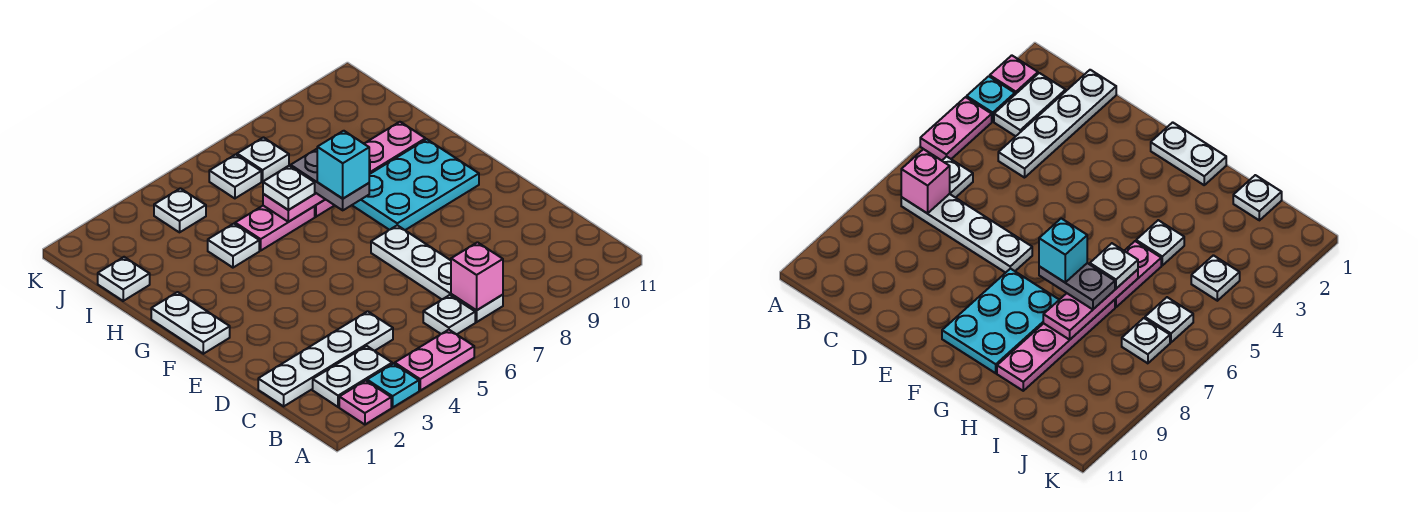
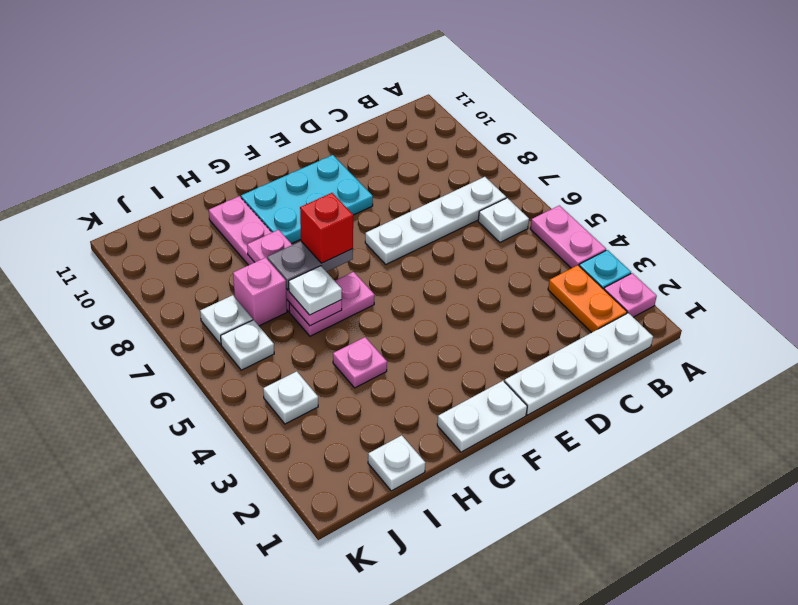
white plate B2:B3 level 1 -> orange plate B2:B3 level 1
pink brick B7 level 2 -> pink brick I7 level 1
white plate C1:C4 level 1 -> white plate B1:E1 level 1
cyan plate F8:G10 level 1 -> cyan plate E9:G10 level 1
cyan brick G7 level 4 -> red brick G7 level 4
white plate H4 level 1 -> pink plate H4 level 1
pink plate H5:H6 level 1 -> pink plate G6:H6 level 1

